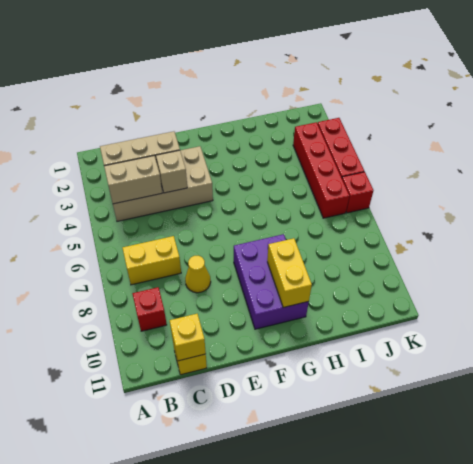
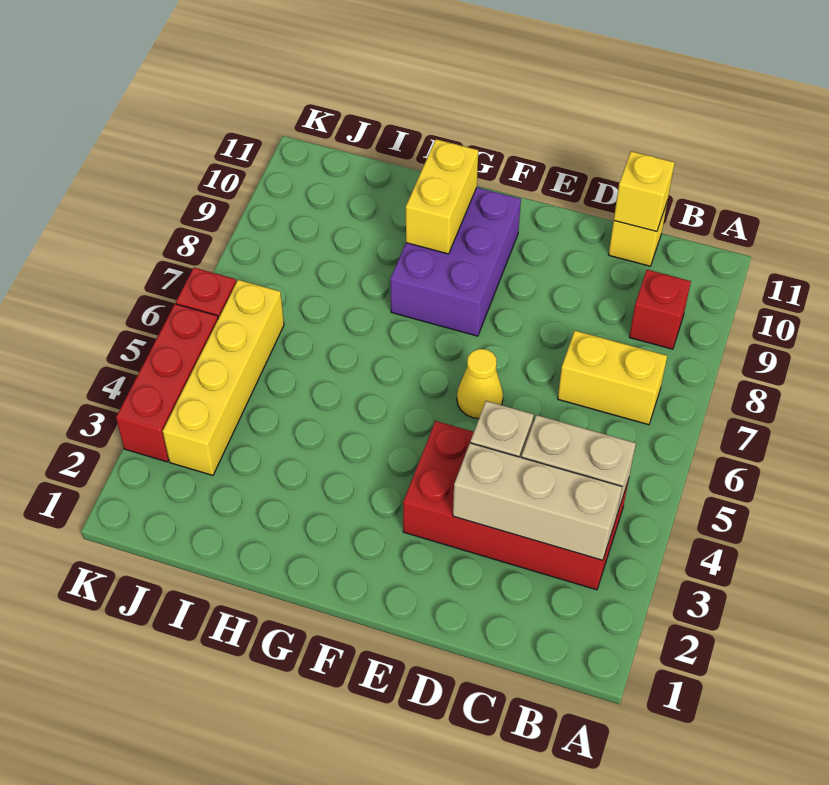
tan brick B3:E4 level 1 -> red brick B3:E4 level 1
yellow cone D8 level 1 -> yellow cone E6 level 1
red brick J3:J6 level 1 -> yellow brick J3:J6 level 1

